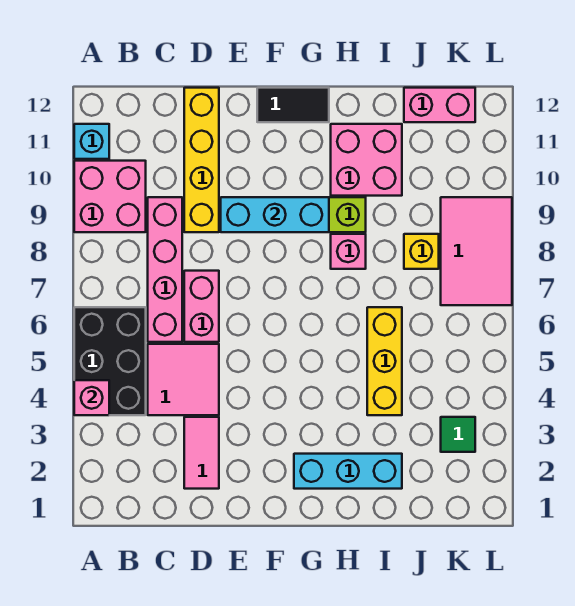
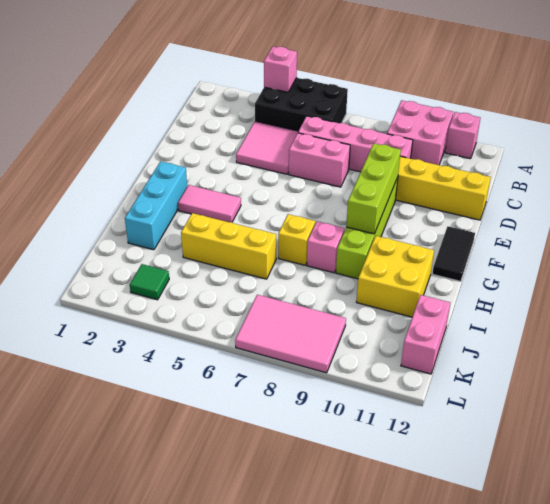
cyan brick A11 level 1 -> pink brick A11 level 1
pink tile D2:D3 level 1 -> pink tile G3:G4 level 1
cyan brick E9:G9 level 2 -> lime brick E9:G9 level 2
pink brick H10:I11 level 1 -> yellow brick H10:I11 level 1
yellow brick J8 level 1 -> yellow brick H7 level 1

